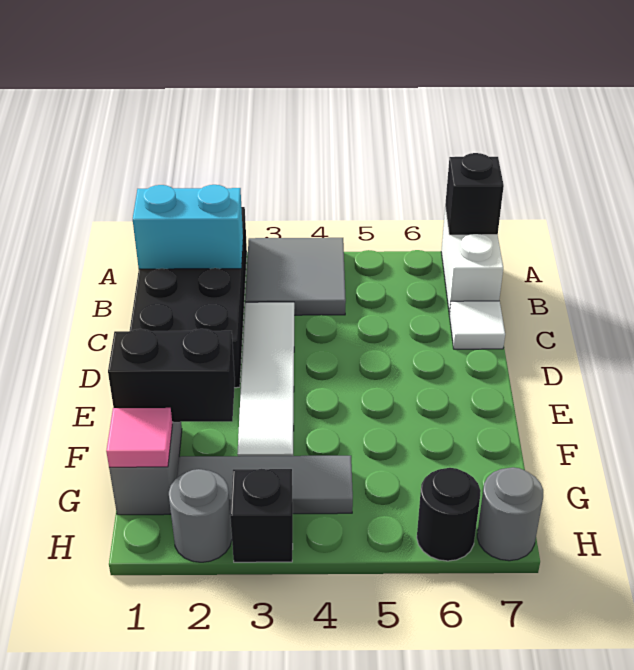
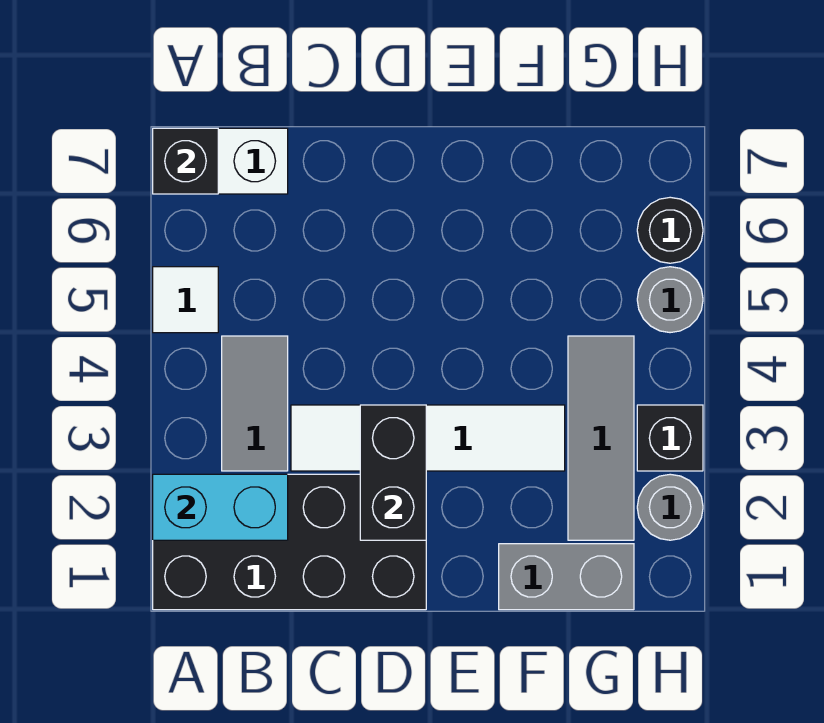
grey tile A3:B4 level 1 -> grey tile B3:B4 level 1
cyan brick B1:B2 level 2 -> cyan brick A2:B2 level 2
white tile C7 level 1 -> white tile A5 level 1
black brick F1:F2 level 2 -> black brick D2:D3 level 2
pink tile G1 level 2 -> none
grey round brick H7 level 1 -> grey round brick H5 level 1

